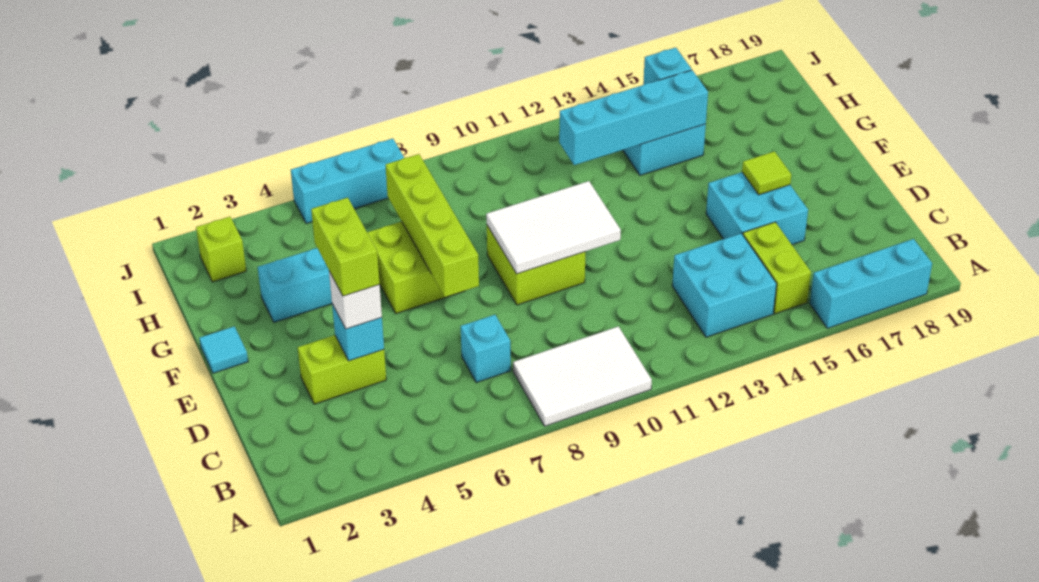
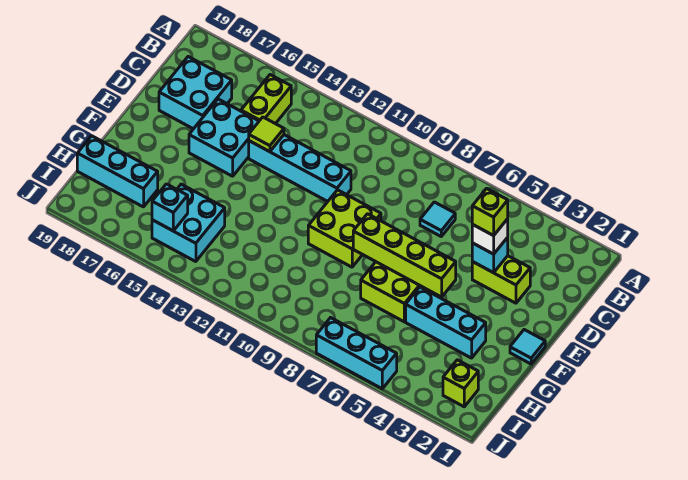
white tile A8:B10 level 1 -> none
cyan brick A16:A18 level 1 -> cyan brick H17:H19 level 1
cyan brick B13:C14 level 1 -> cyan brick C17:D18 level 1
cyan brick C7 level 1 -> cyan tile C7 level 1
lime brick D4:E4 level 4 -> lime brick D4 level 4
lime brick E7:H7 level 2 -> lime brick F5:F8 level 2
white tile E9:F11 level 2 -> none
lime tile E16 level 2 -> lime tile D14 level 2
cyan brick H12:H15 level 2 -> cyan brick D11:D14 level 1

